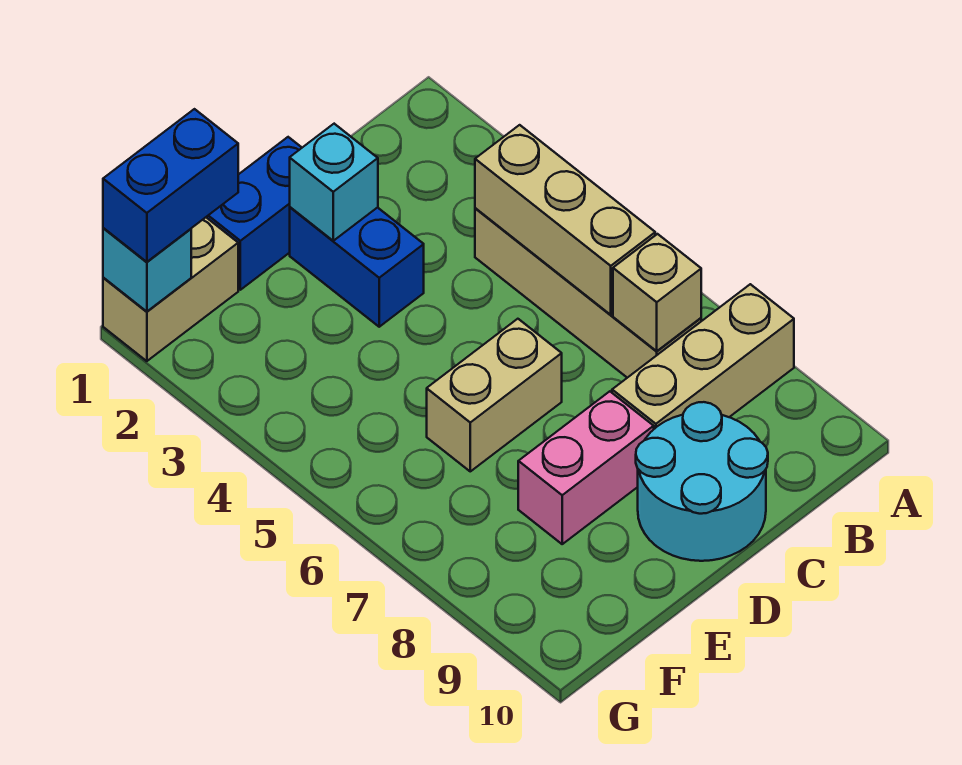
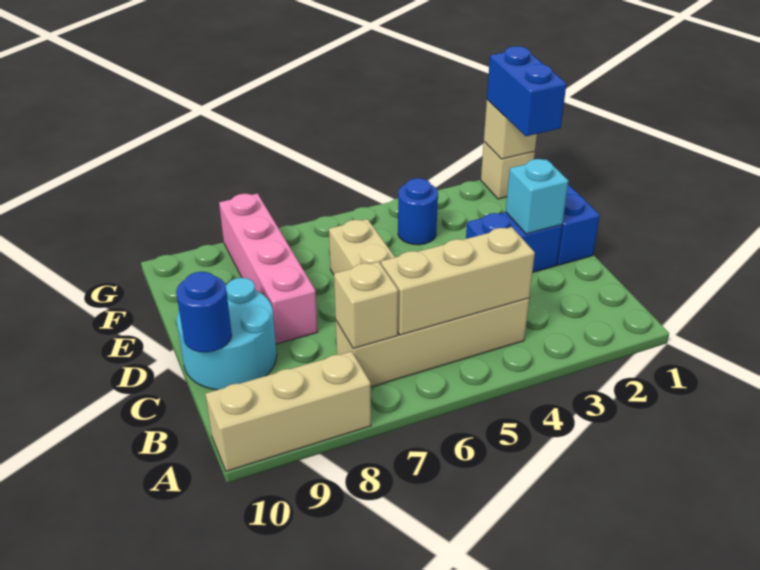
tan brick A8:C8 level 1 -> tan brick A8:A10 level 1
none -> blue round brick C10 level 2
pink brick D8:E8 level 1 -> pink brick D8:G8 level 1
tan brick F1:G1 level 1 -> tan brick G1 level 1
none -> blue round brick F4 level 1
cyan brick G1 level 2 -> tan brick G1 level 2

